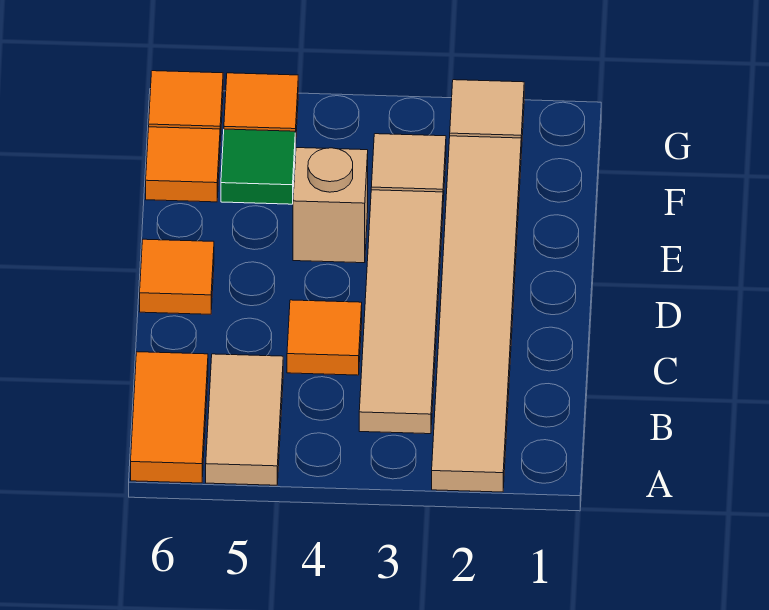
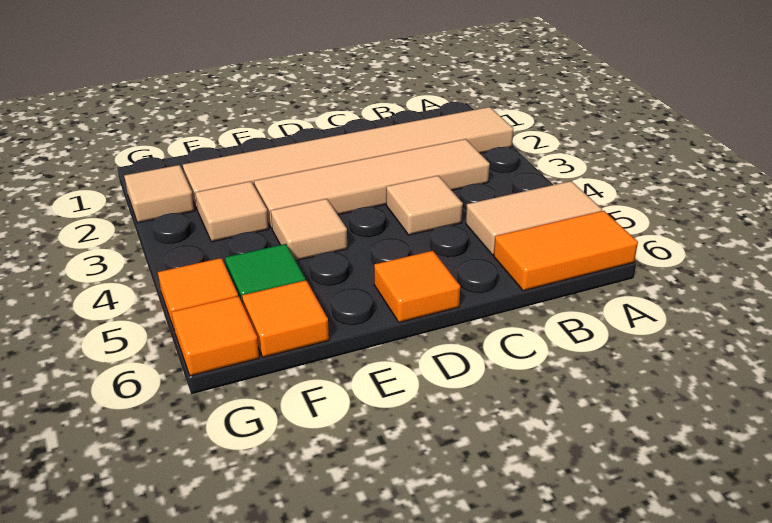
orange tile C4 level 1 -> tan tile C4 level 1
tan brick E4 level 1 -> tan tile E4 level 1

